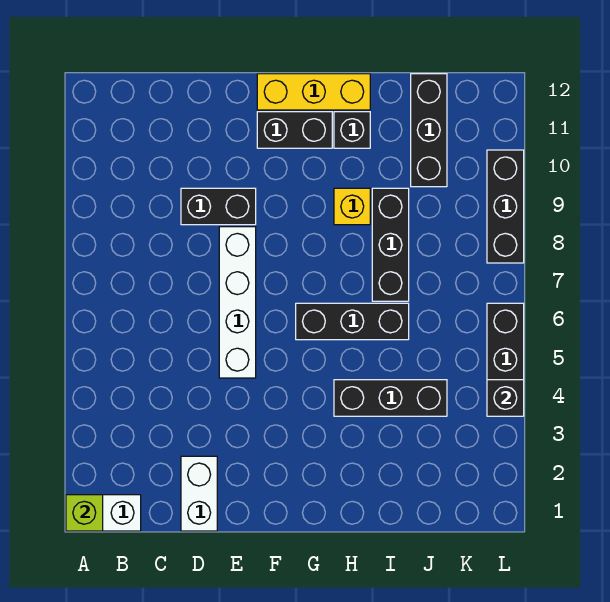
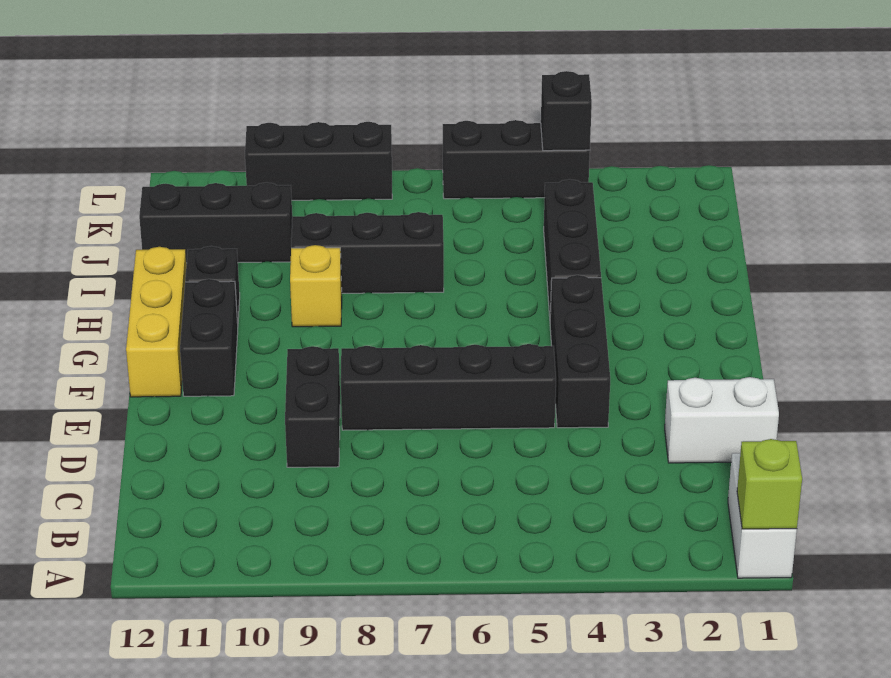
white brick E5:E8 level 1 -> black brick E5:E8 level 1
black brick G6:I6 level 1 -> black brick E4:G4 level 1

